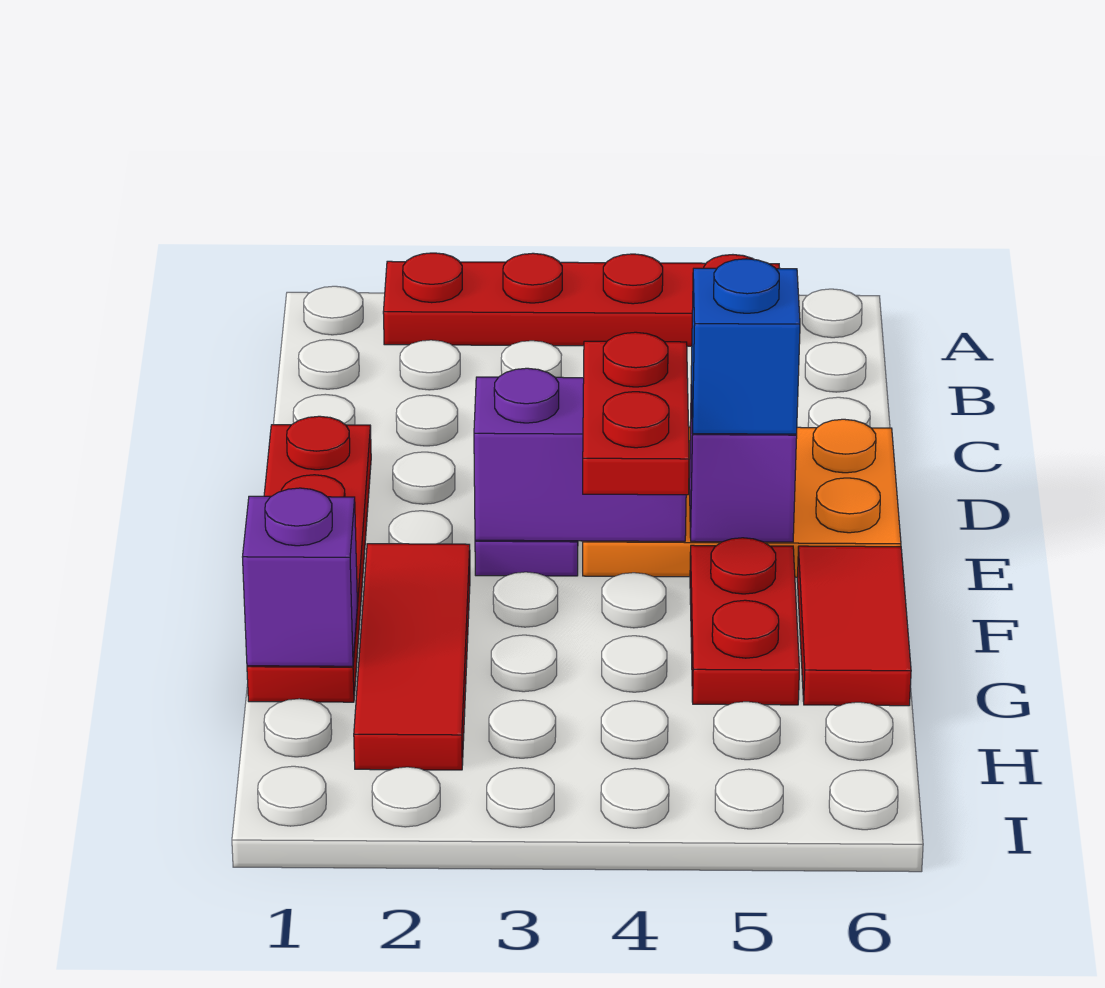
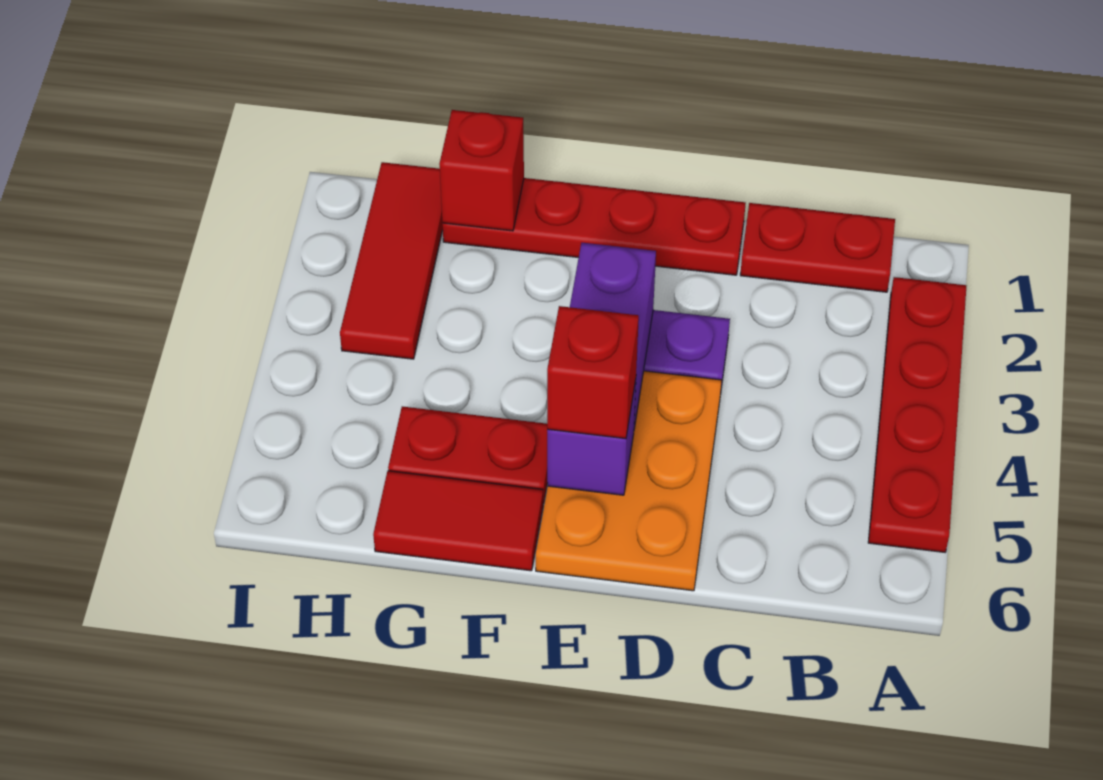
red plate E4:F4 level 3 -> red plate B1:C1 level 1
blue brick E5 level 3 -> red brick E5 level 3
red tile F2:H2 level 1 -> red tile H1:H3 level 1
purple brick G1 level 2 -> red brick G1 level 2

